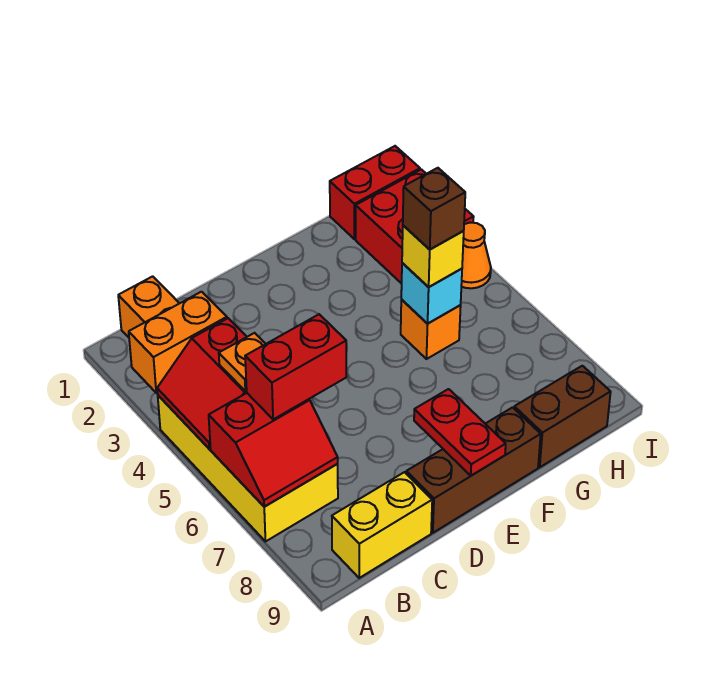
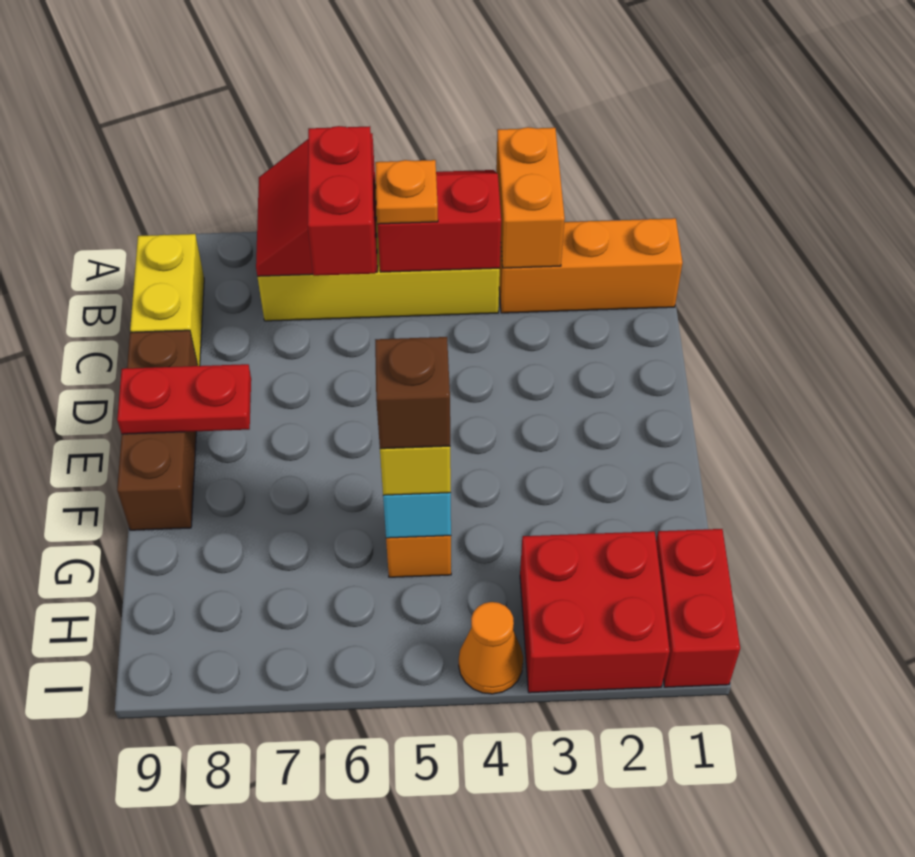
brown brick G9:H9 level 1 -> none

